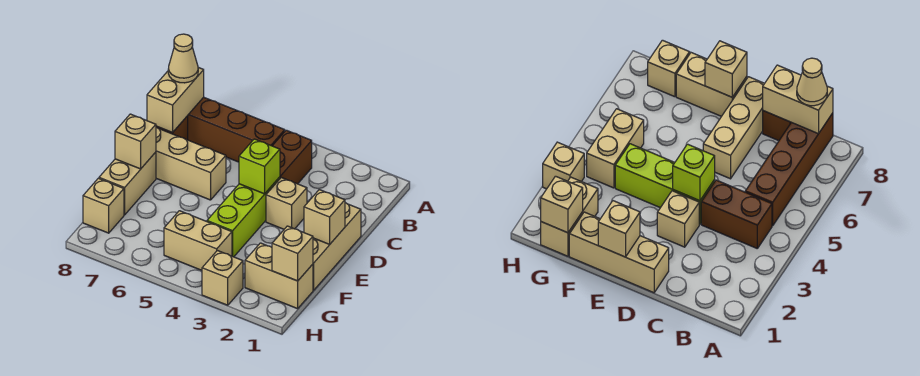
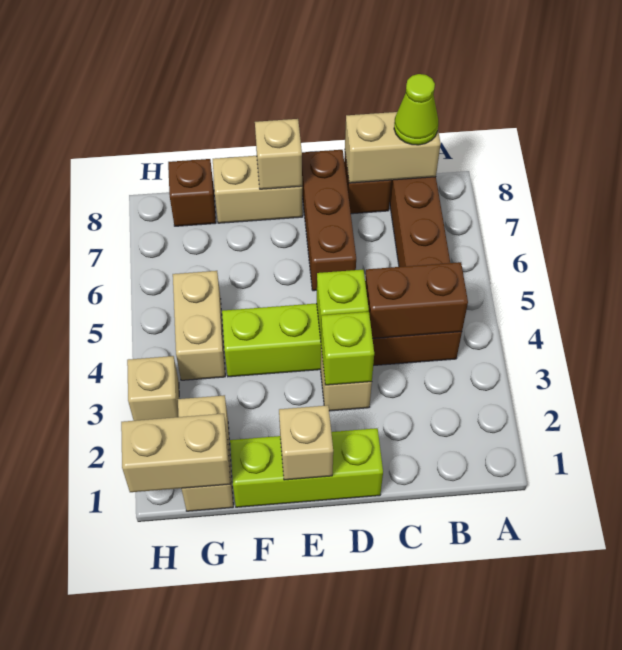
none -> brown brick B4:C4 level 2
tan cone B8 level 3 -> lime cone B8 level 3
tan brick D1:F1 level 1 -> lime brick D1:F1 level 1
none -> lime brick D3 level 2
tan brick D6:D8 level 1 -> brown brick D6:D8 level 1
tan brick G1 level 2 -> tan brick G1:H1 level 2
tan brick G8 level 1 -> brown brick G8 level 1

